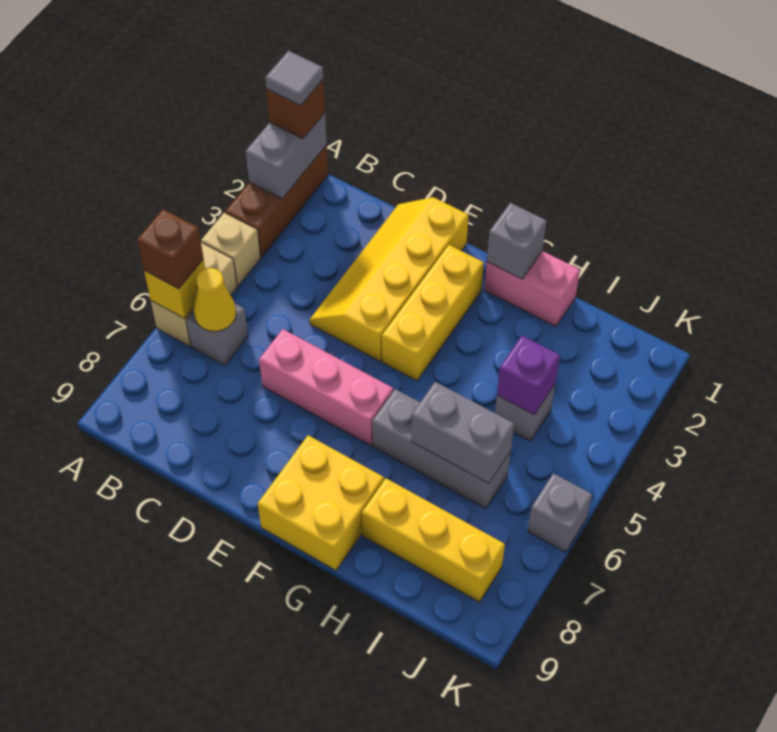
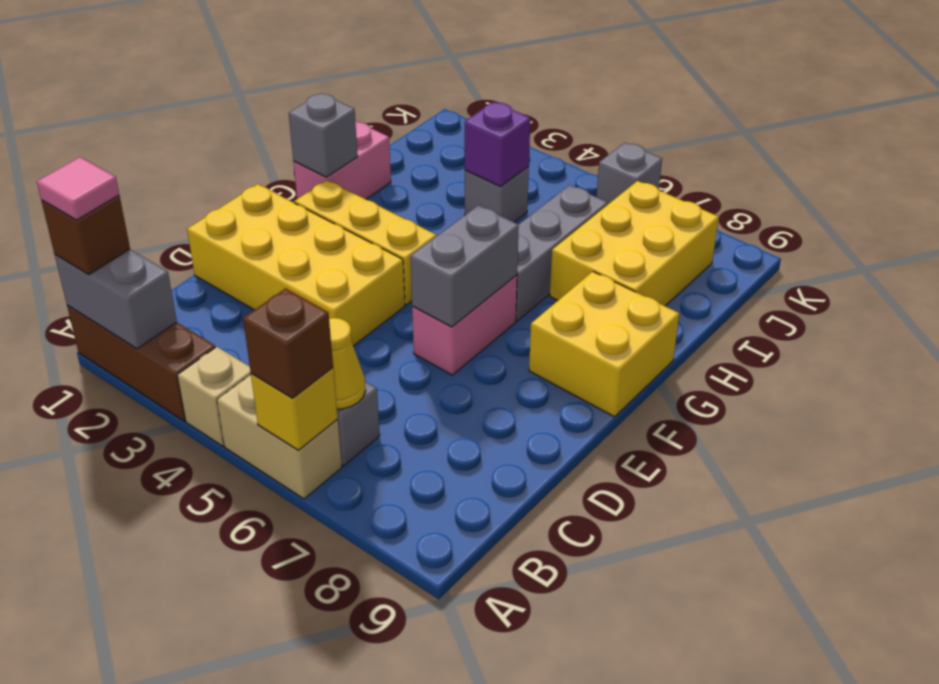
grey tile A1 level 4 -> pink tile A1 level 4
yellow slope D1:E4 level 1 top E -> yellow brick D1:E4 level 1
pink brick D6:F6 level 1 -> pink brick E6:F6 level 1
grey brick H6:I6 level 2 -> grey brick E6:F6 level 2
yellow brick H8:J8 level 1 -> yellow brick H7:J8 level 1

